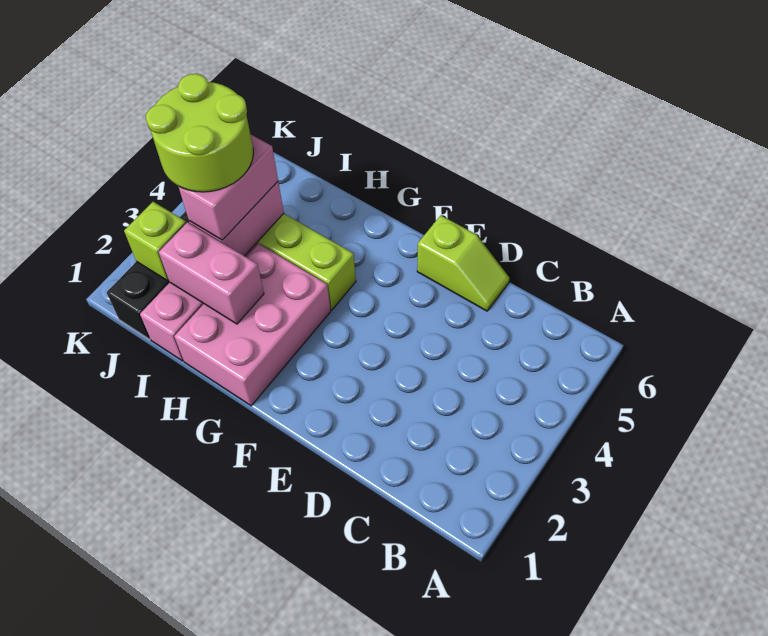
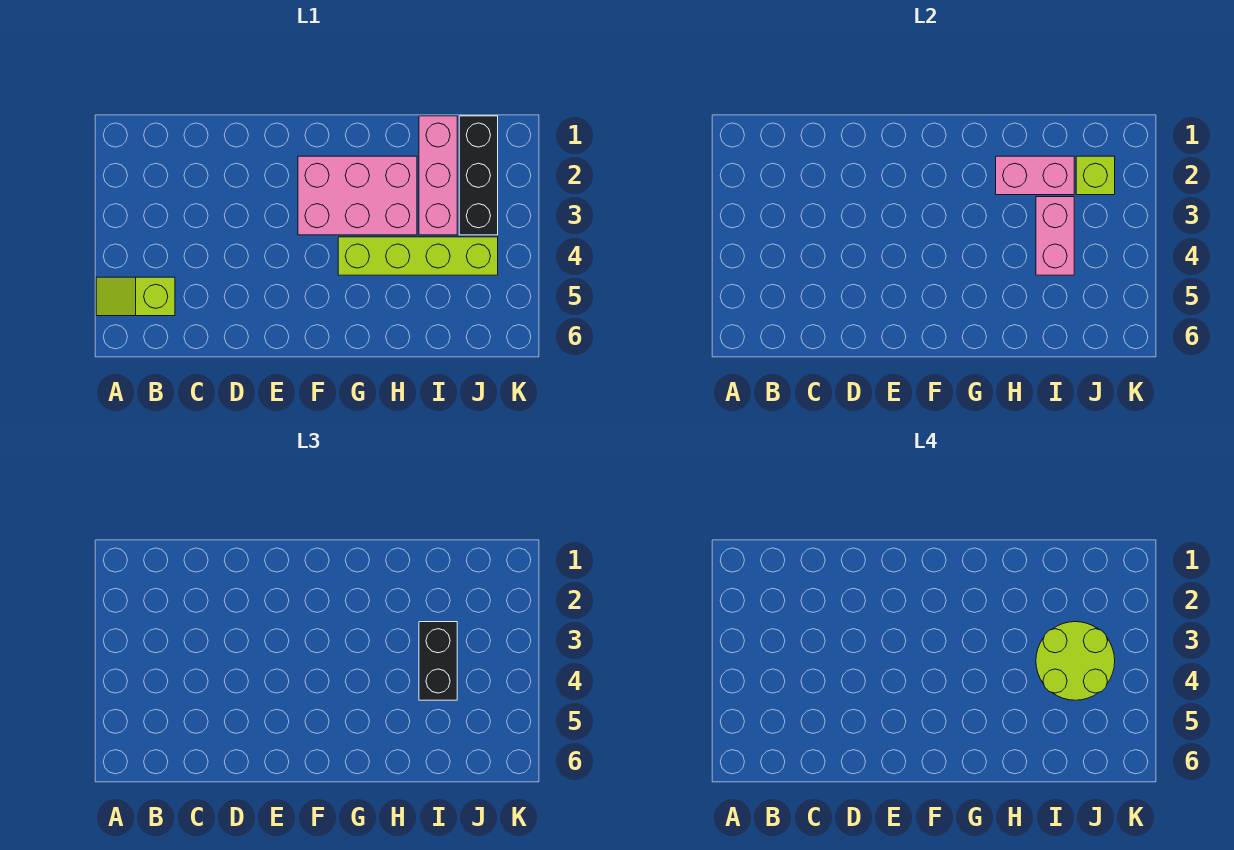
lime slope D6:E6 level 1 top E -> lime slope A5:B5 level 1 top B
pink brick G1:H3 level 1 -> pink brick F2:H3 level 1
pink brick I3:I4 level 3 -> black brick I3:I4 level 3

